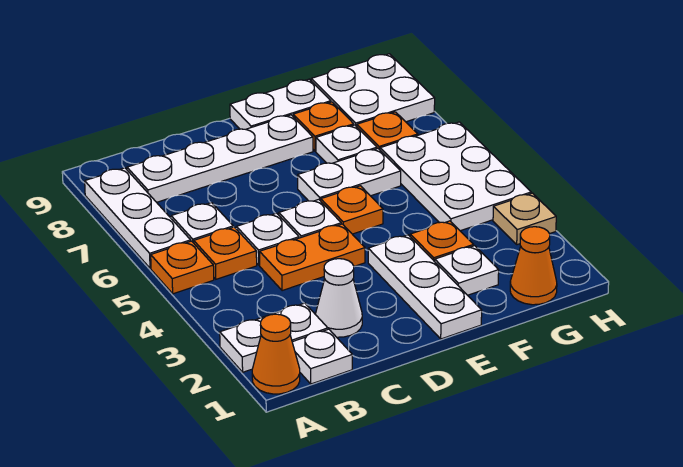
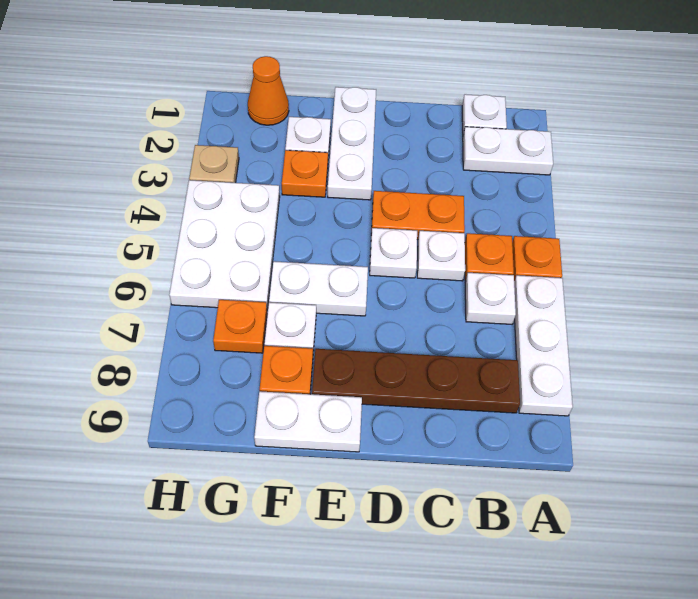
orange cone A1 level 1 -> none
white plate B8:E8 level 1 -> brown plate B8:E8 level 1
white cone C2 level 1 -> none
orange plate E5 level 1 -> none
white plate G8:H9 level 1 -> none

